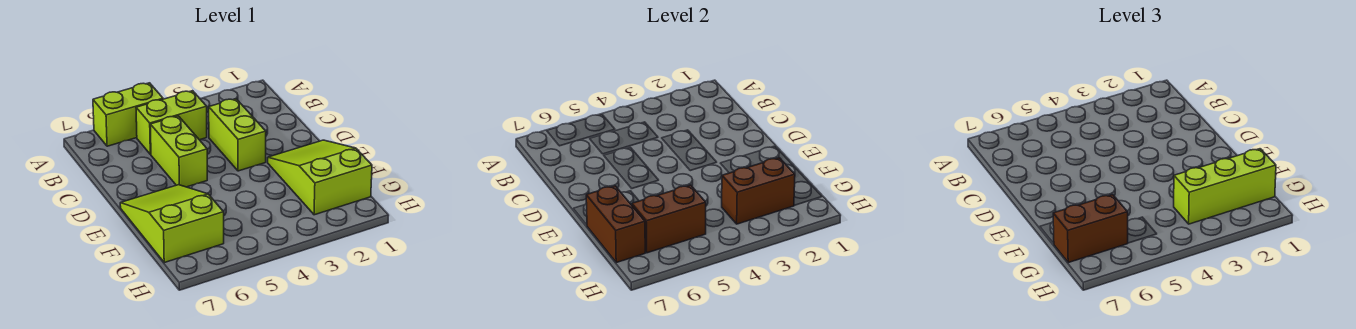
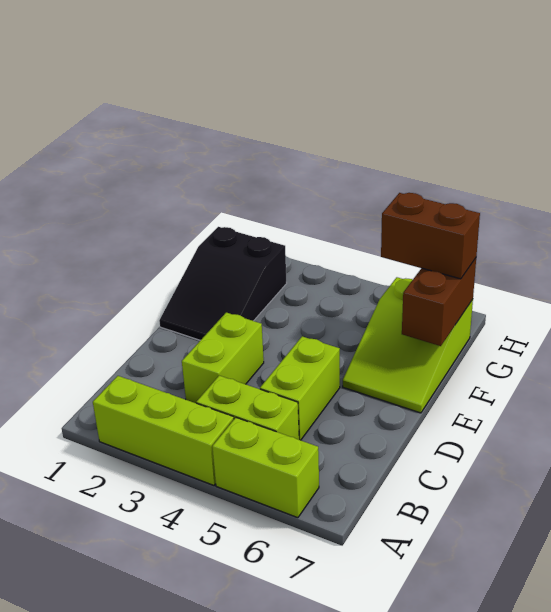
lime slope E1:G2 level 1 top G -> black slope E1:G2 level 1 top G
lime brick G1:G3 level 3 -> lime brick A2:A4 level 1
brown brick G2:G3 level 2 -> none
brown brick G5:G6 level 2 -> none

